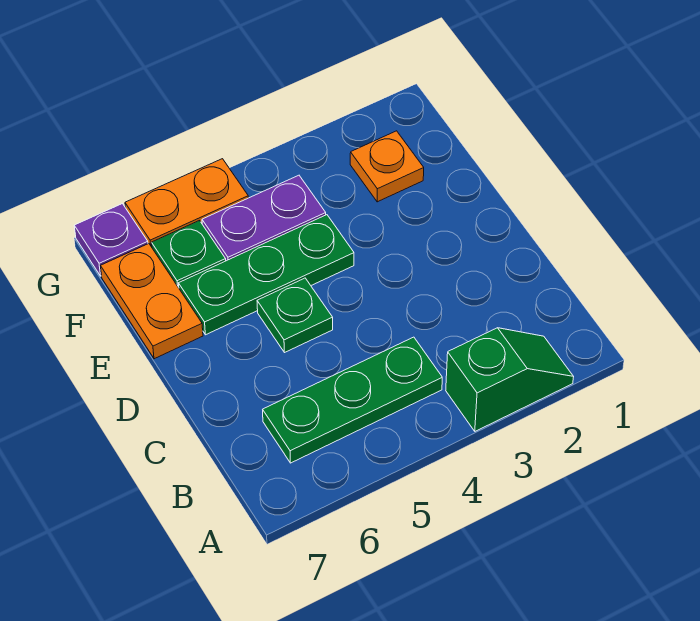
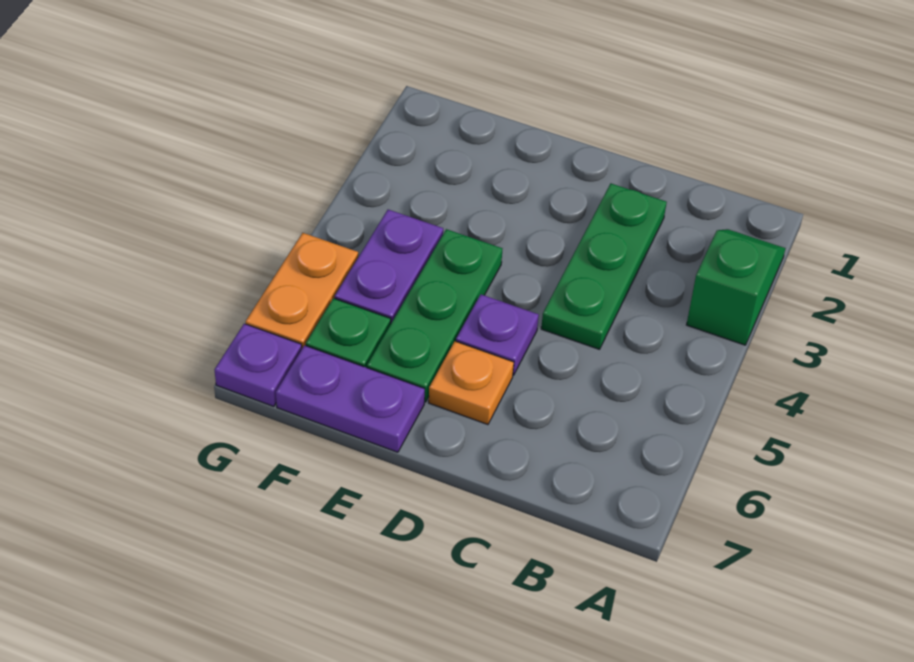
green plate B4:B6 level 1 -> green plate C2:C4 level 1
green plate D5 level 1 -> purple plate D5 level 1
orange plate E7:F7 level 1 -> purple plate E7:F7 level 1
orange plate F2 level 1 -> orange plate D6 level 1

